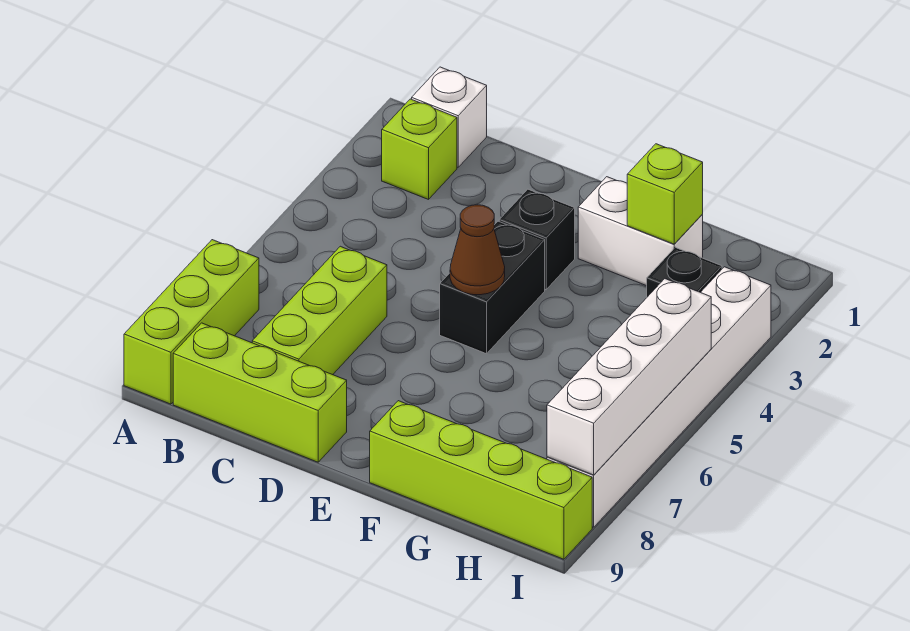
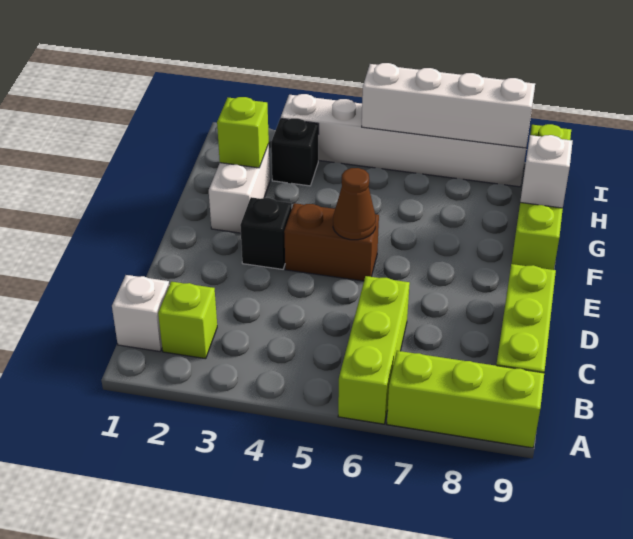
lime brick C6:C8 level 1 -> lime brick A6:C6 level 1
black brick E4:E5 level 1 -> brown brick E4:E5 level 1
none -> white brick G9 level 2

